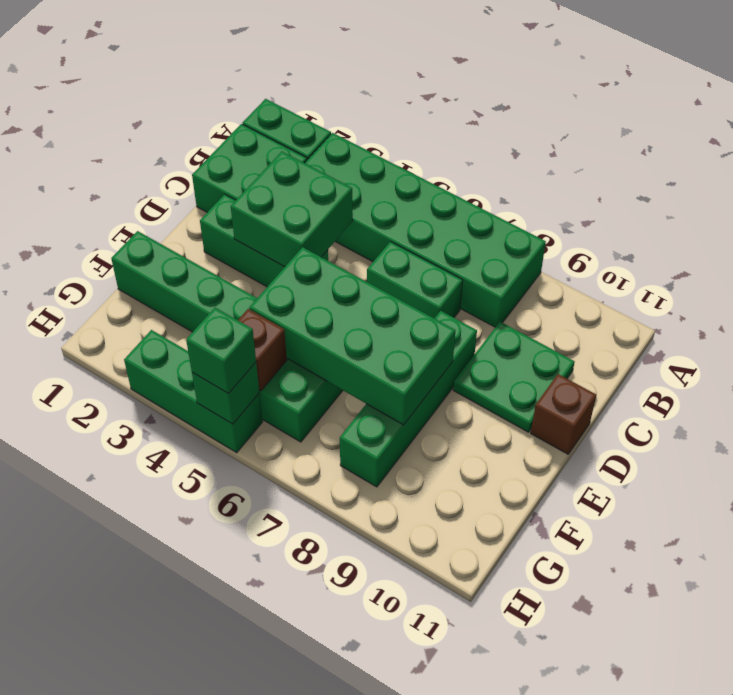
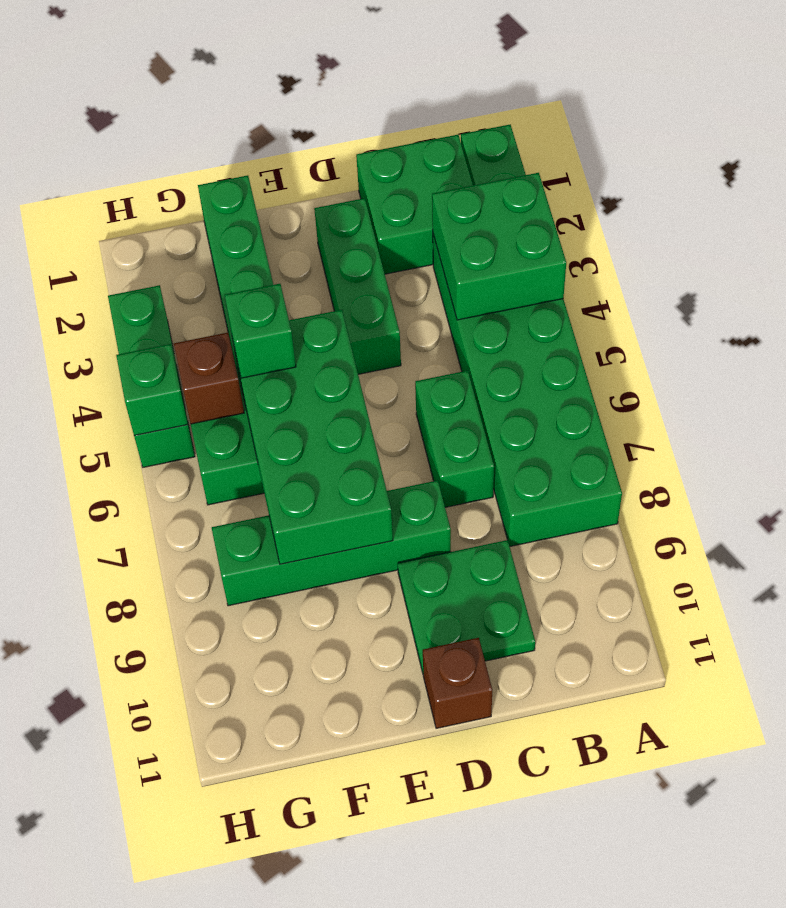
green brick C3:D4 level 2 -> green brick A3:B4 level 2
green brick H5 level 3 -> green brick F5 level 3

